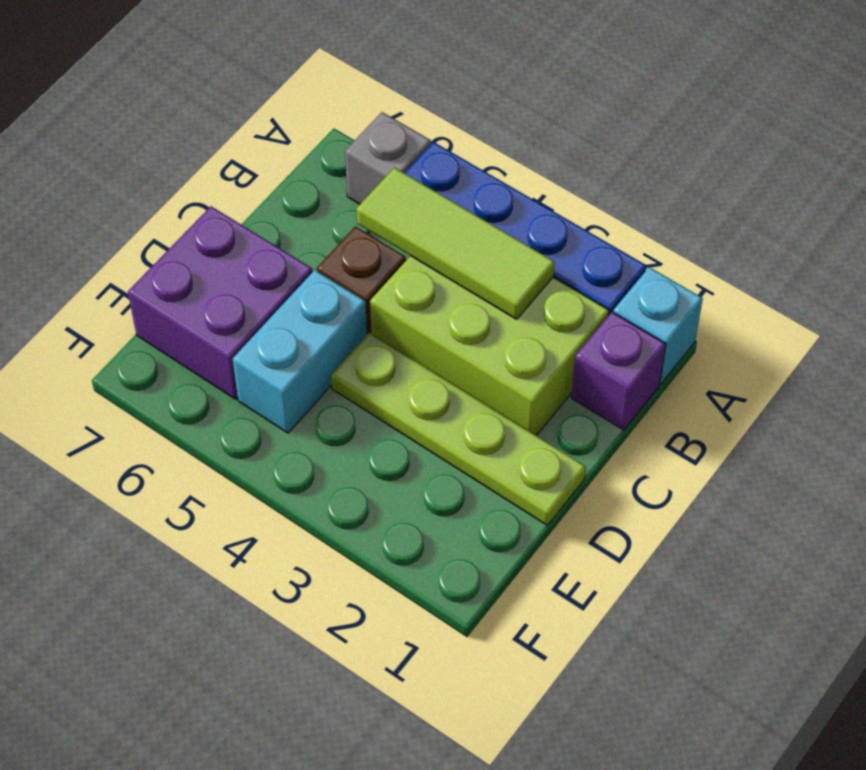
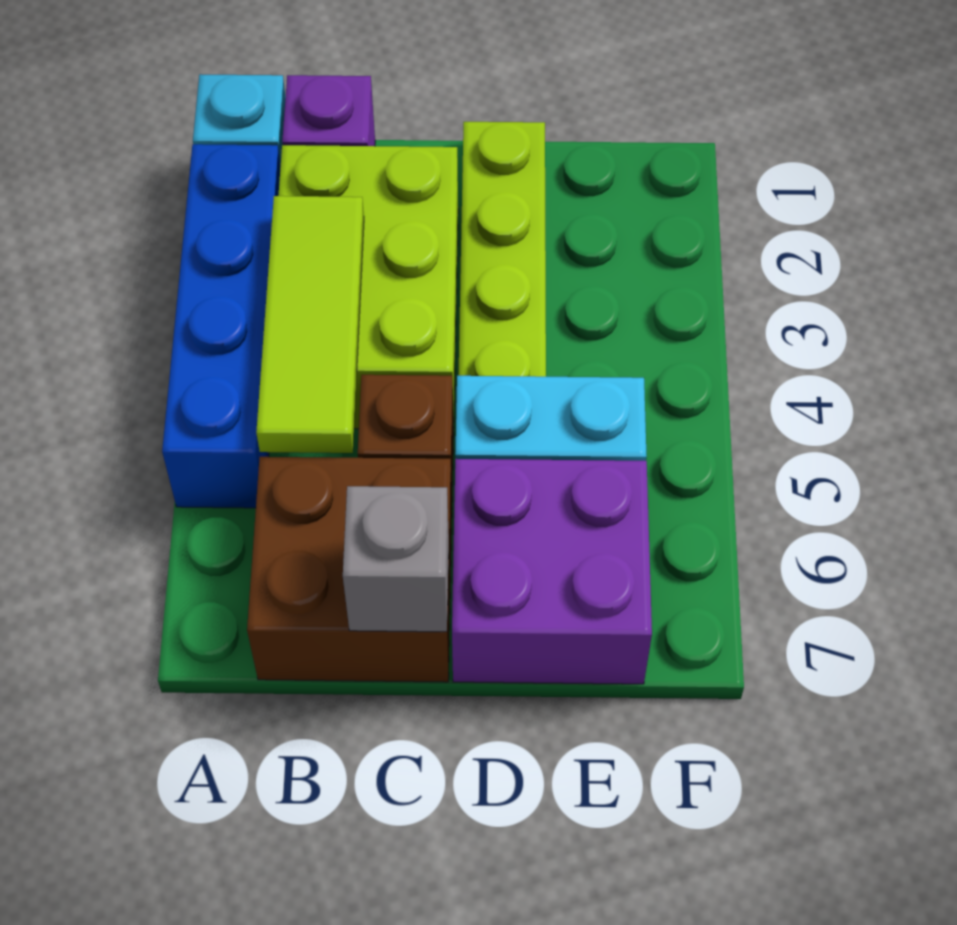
grey brick A6 level 1 -> grey brick C7 level 2
none -> brown brick B6:C7 level 1

